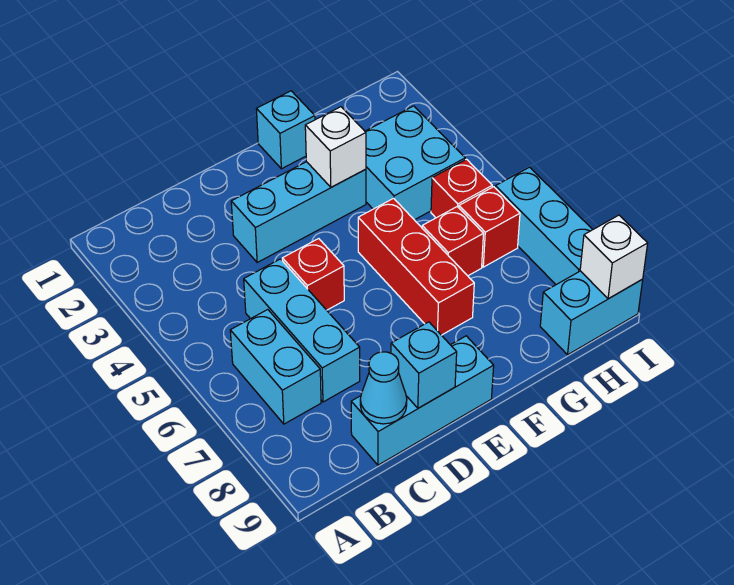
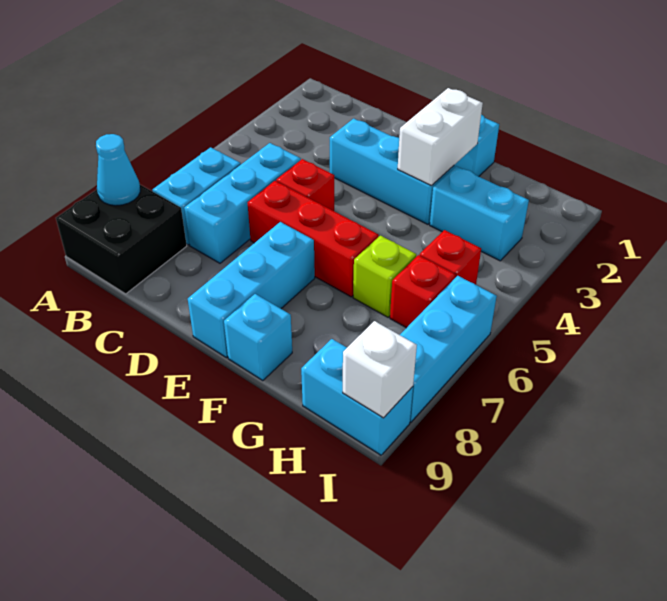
none -> black brick A8:B9 level 1
cyan brick C9:E9 level 1 -> cyan brick E7:E9 level 1
cyan cone C9 level 2 -> cyan cone A8 level 2
cyan brick D9 level 2 -> cyan brick F9 level 1
white brick F3 level 2 -> white brick F2:F3 level 2
red brick F5:F7 level 1 -> red brick D6:F6 level 1
cyan brick G3:H4 level 1 -> cyan brick G3:H3 level 1
red brick G6 level 1 -> lime brick G6 level 1

